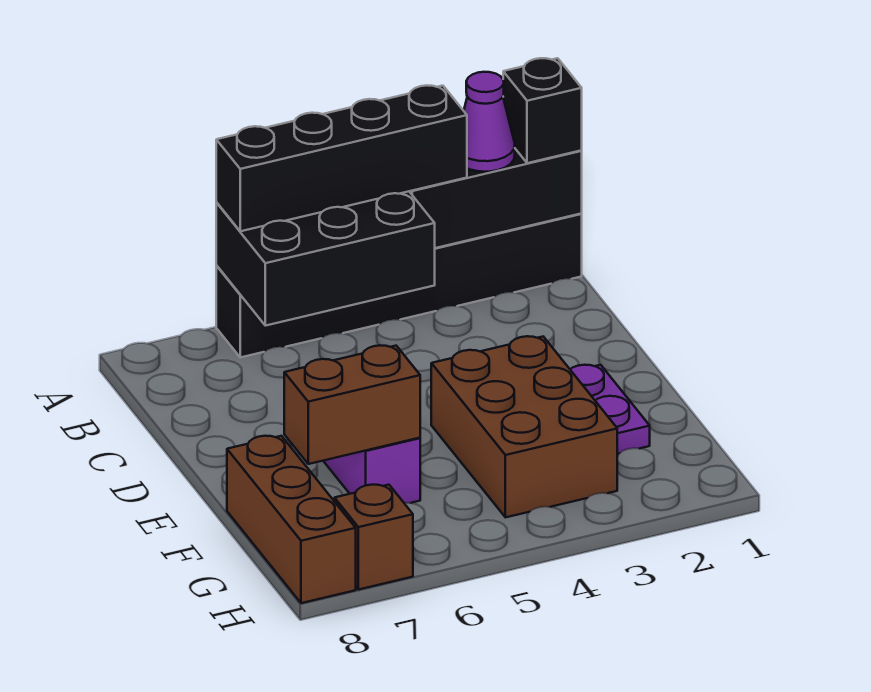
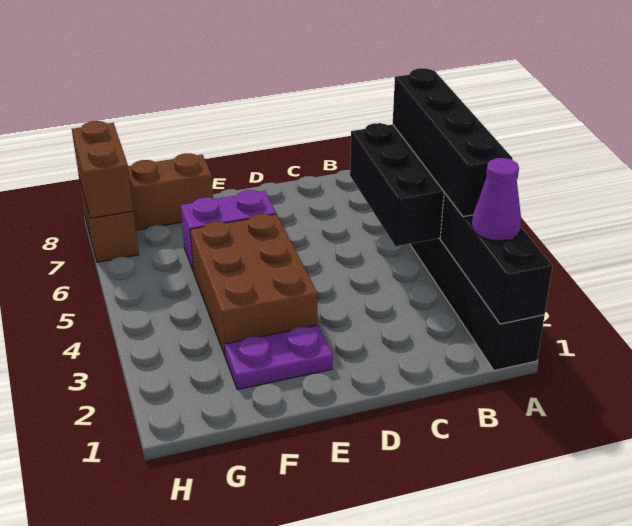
black brick A1 level 3 -> none
brown brick E3:G4 level 1 -> brown brick E3:F5 level 1
brown brick F6:F7 level 2 -> brown brick H7:H8 level 2

